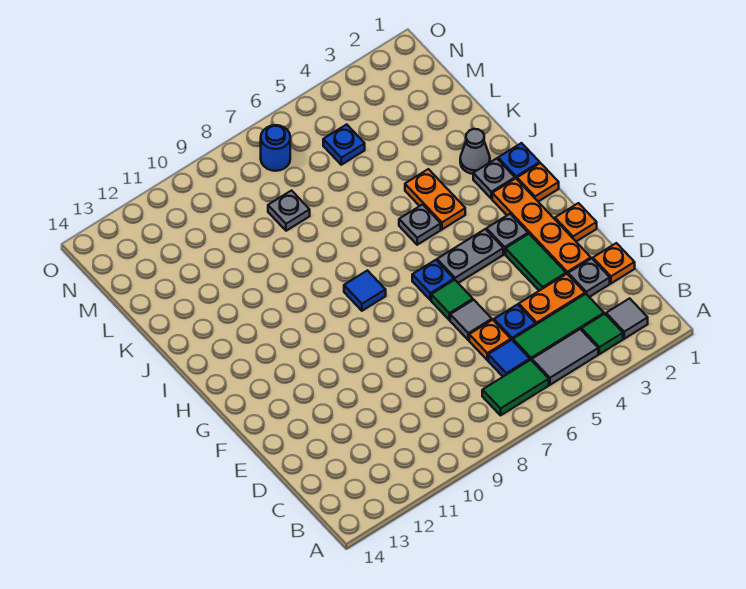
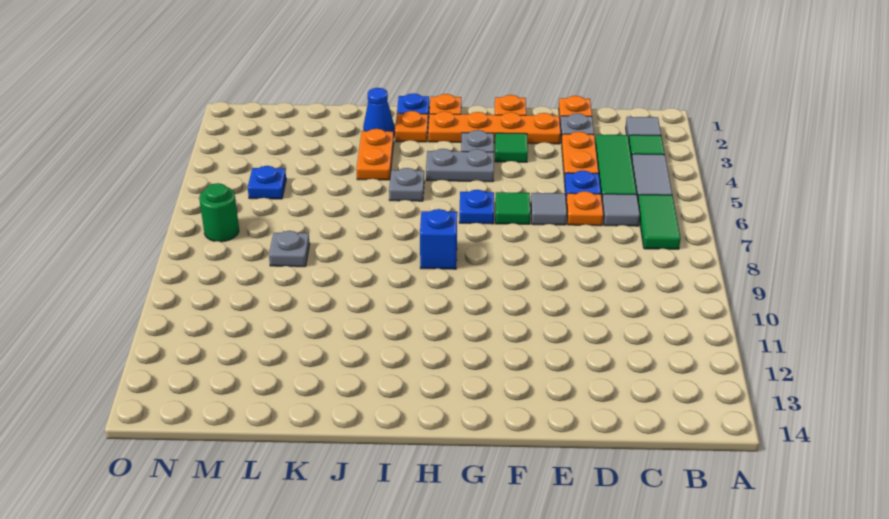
blue tile C6 level 1 -> grey tile C6 level 1
green tile E3:F3 level 1 -> green tile F3 level 1
grey plate G4:G5 level 1 -> grey plate G4:H4 level 1
blue tile H8 level 1 -> blue brick H8 level 1
grey plate I2 level 1 -> orange plate I2 level 1
orange plate I4:J4 level 1 -> orange plate J3:J4 level 1
grey cone J2 level 1 -> blue cone J2 level 1
blue round brick N7 level 1 -> green round brick N7 level 1

